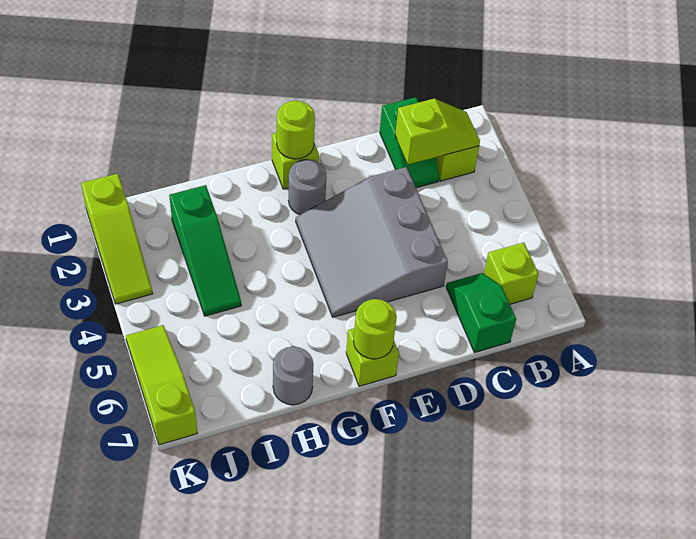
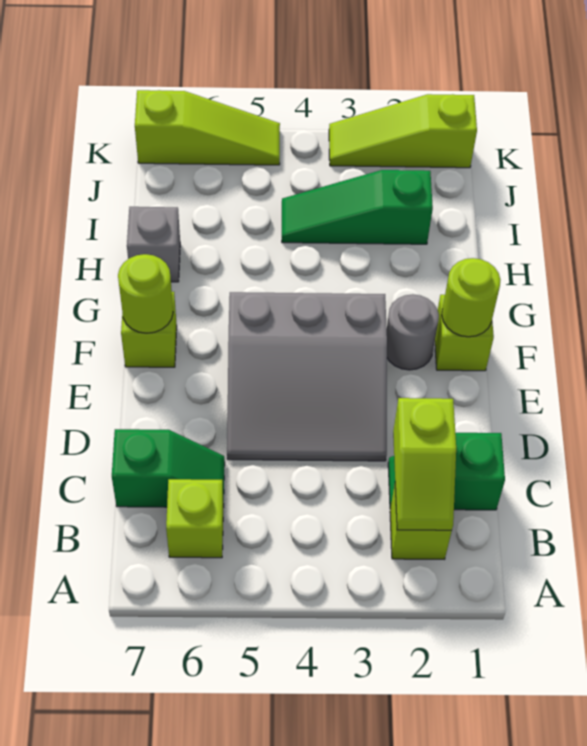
grey slope D3:F5 level 1 top D -> grey slope D3:F5 level 1 top F
grey round brick H7 level 1 -> grey brick H7 level 1

